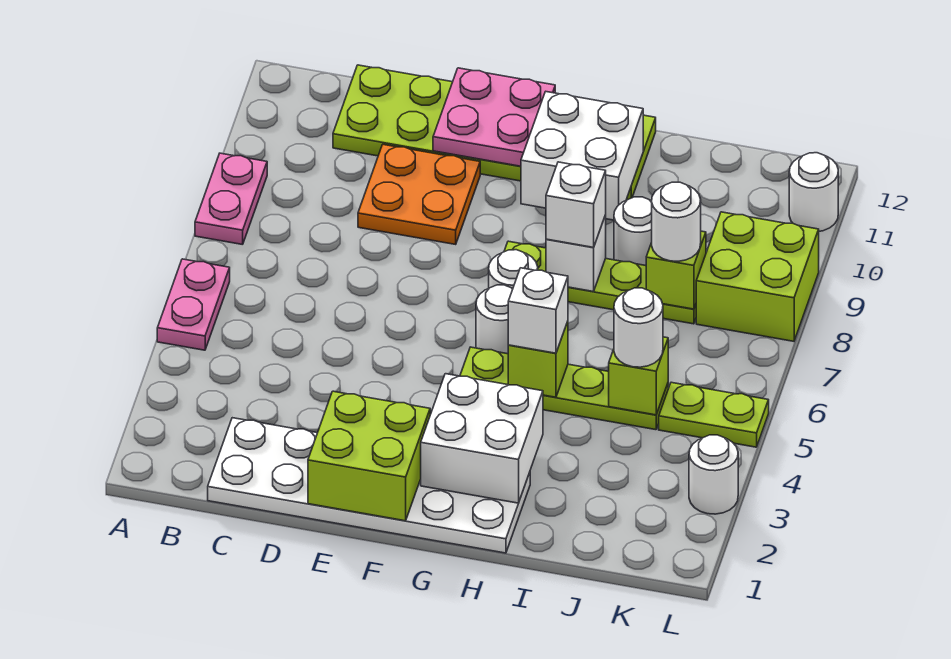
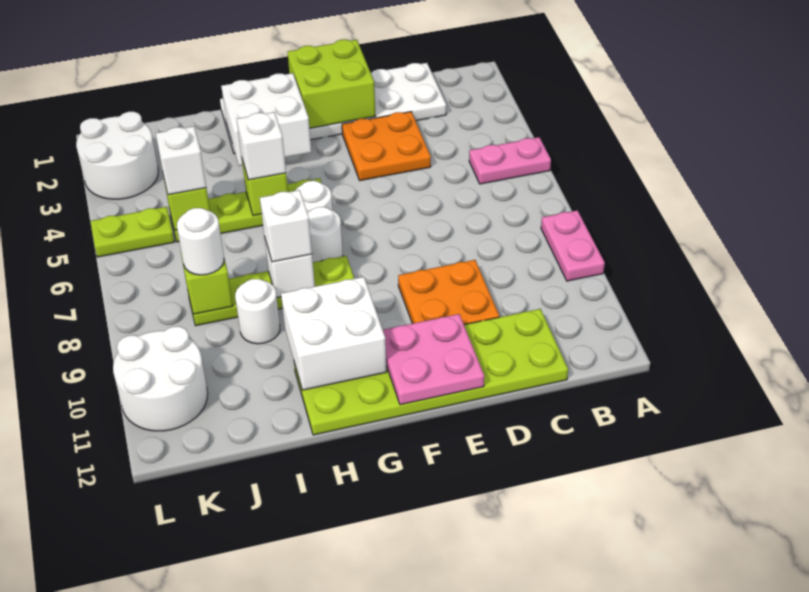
pink plate A5:A6 level 1 -> pink plate A5:B5 level 1
none -> orange plate D3:E4 level 1
white round brick J5 level 3 -> white brick J5 level 3
lime brick K8:L9 level 1 -> none
white round brick L3 level 1 -> white round brick K2:L3 level 1
white round brick L11 level 1 -> white round brick K10:L11 level 1

